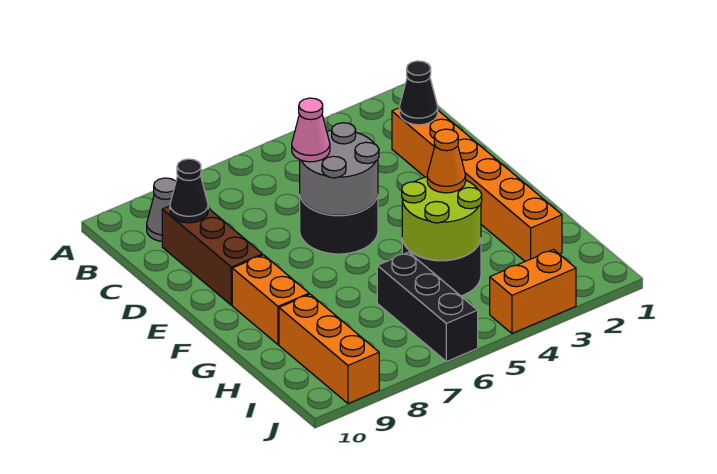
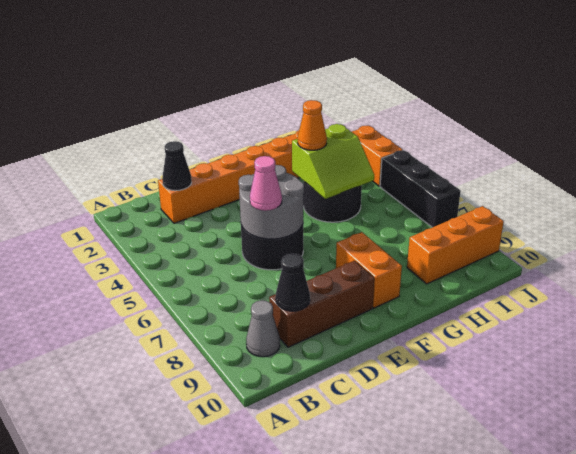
orange brick F9:G9 level 1 -> orange brick F8:F9 level 1
lime round brick G4:H5 level 2 -> lime slope G4:H5 level 2 top 4
black brick H6:J6 level 1 -> black brick J5:J7 level 1

